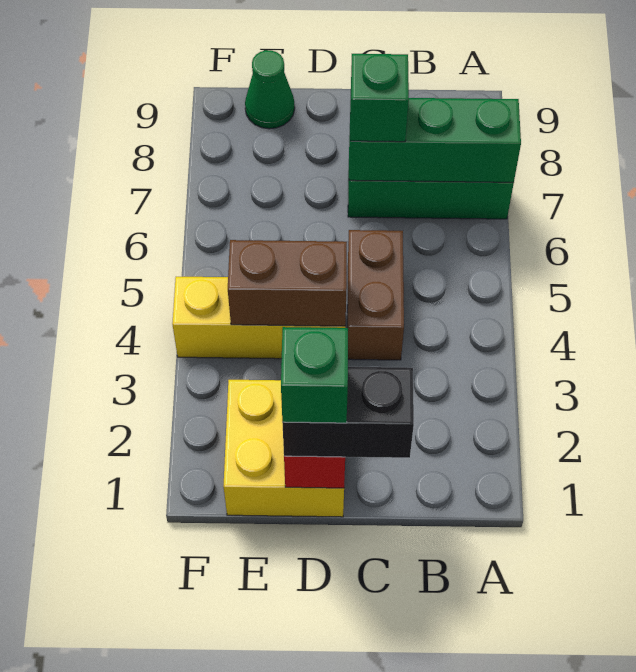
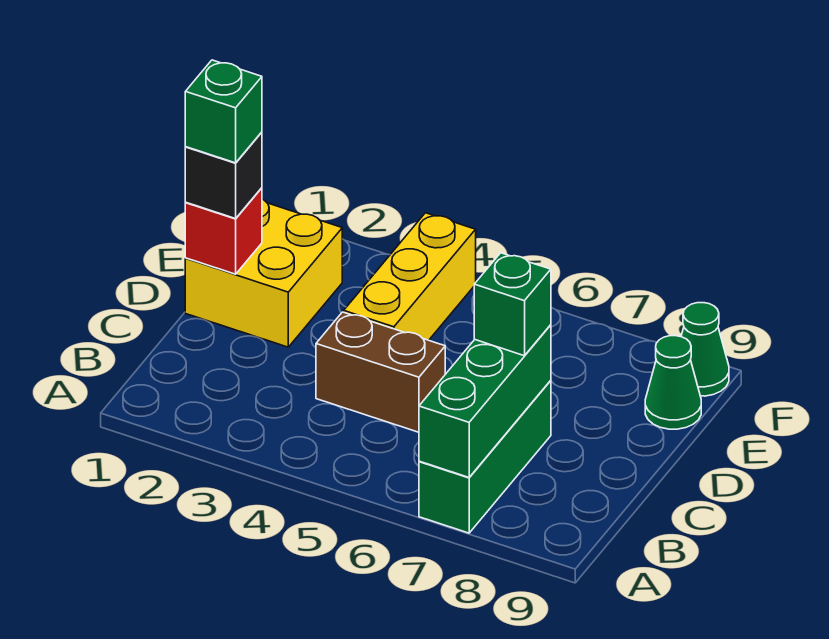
black brick C1:D1 level 3 -> black brick D1 level 3
brown brick D4:E4 level 2 -> none
none -> green cone F9 level 1

